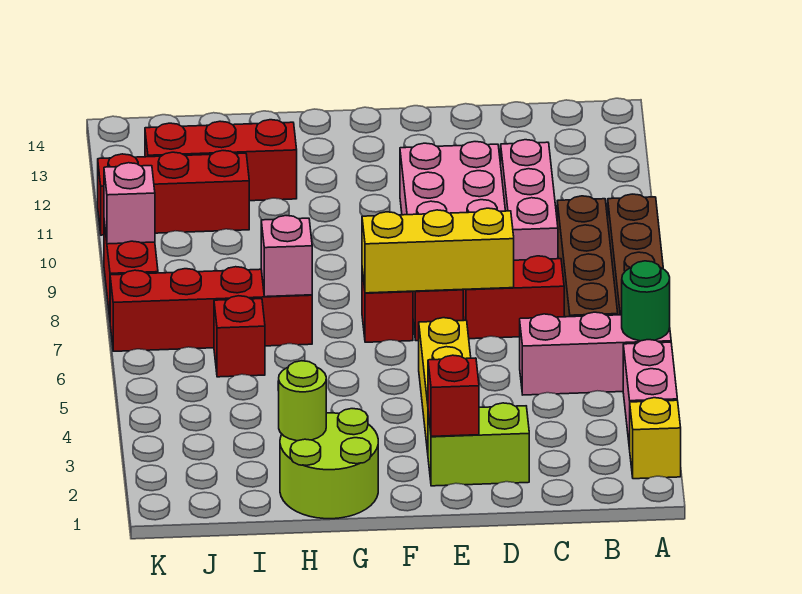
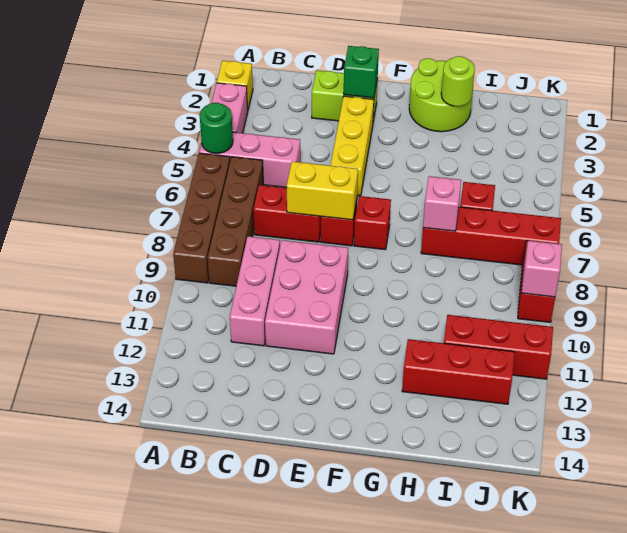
yellow brick D7:F7 level 2 -> yellow brick D7:E7 level 2
red brick E2 level 2 -> green brick E2 level 2

